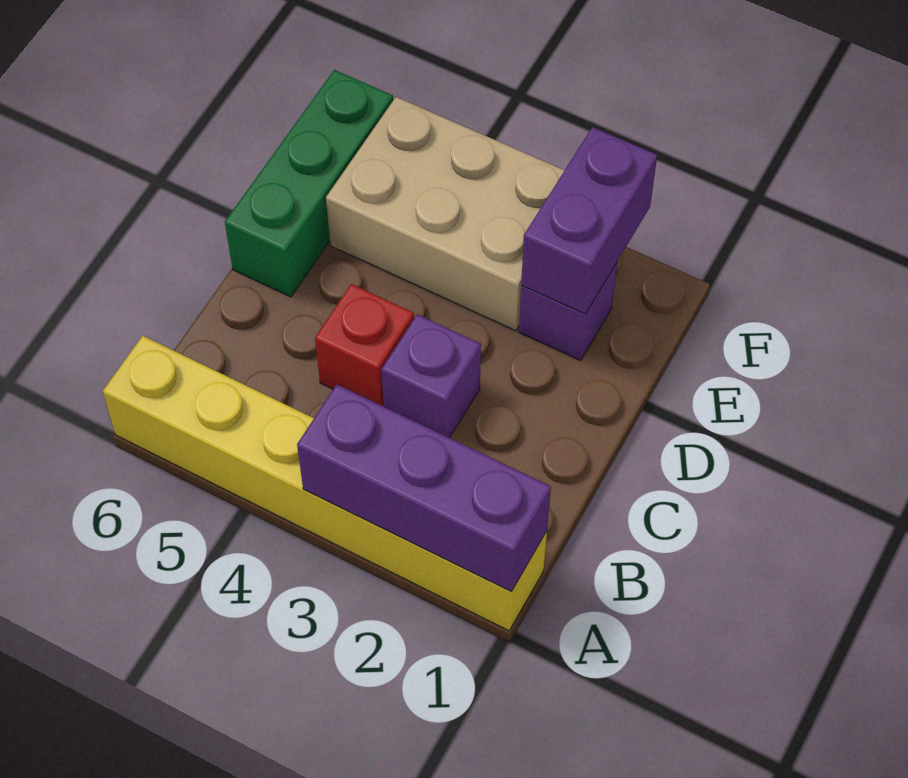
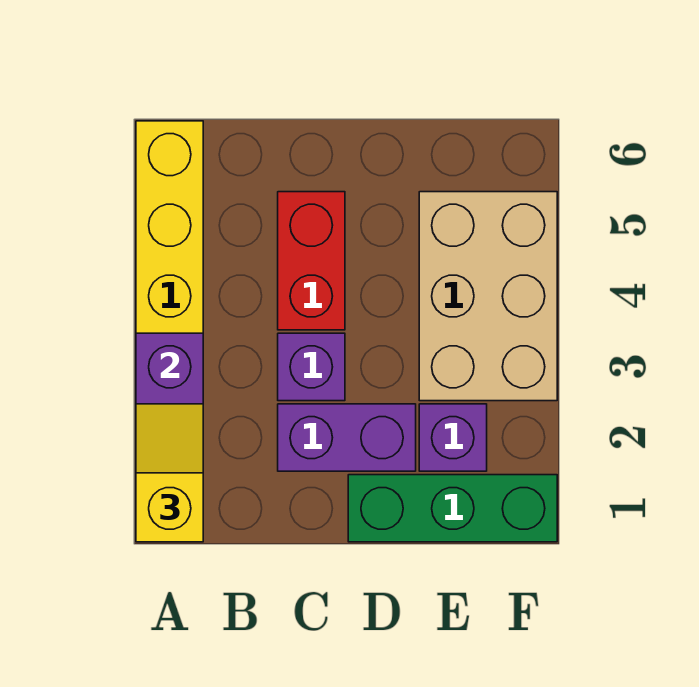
none -> yellow slope A1:A2 level 3 top 1
red brick C4 level 1 -> red brick C4:C5 level 1
green brick D6:F6 level 1 -> green brick D1:F1 level 1
purple brick E2:F2 level 2 -> purple brick C2:D2 level 1

